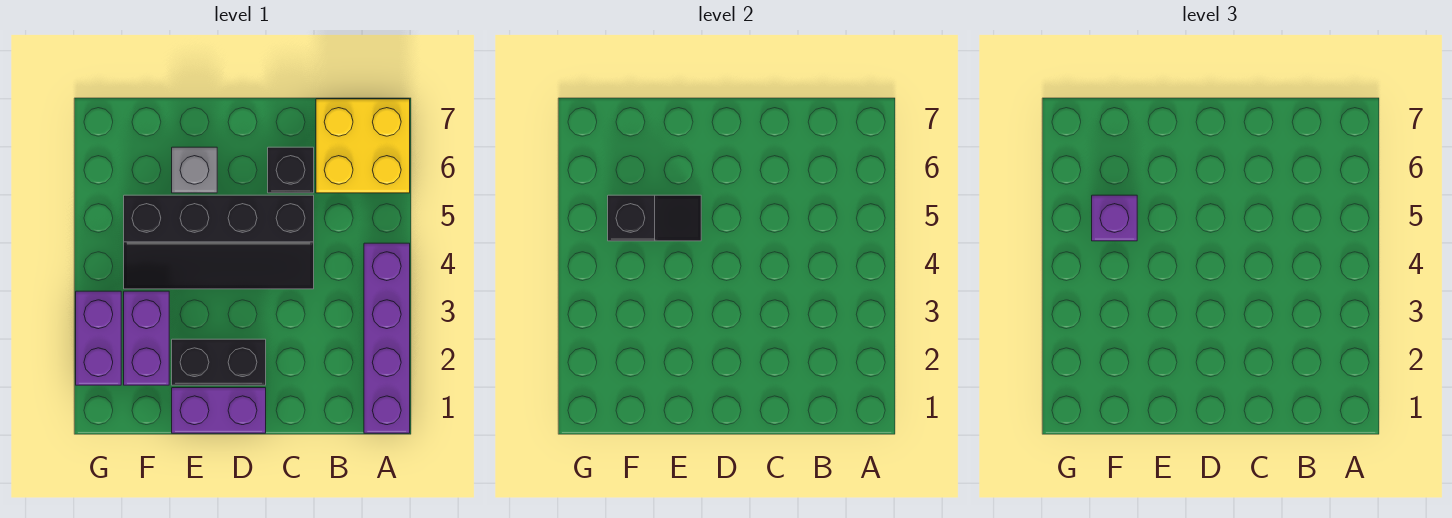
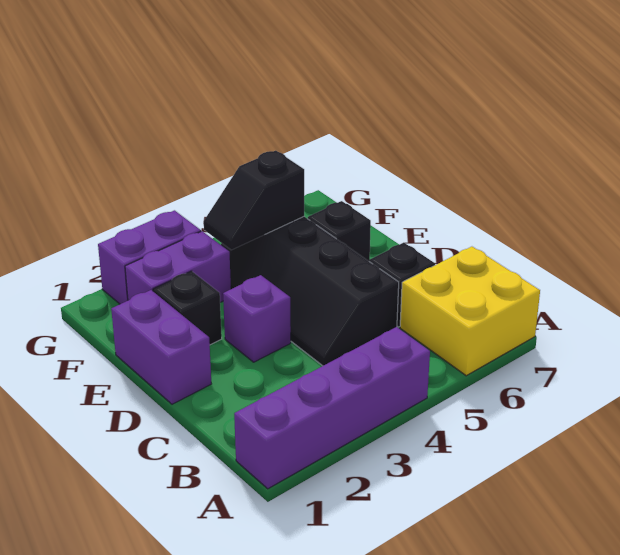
black brick D2:E2 level 1 -> black brick E2 level 1
black slope E5:F5 level 2 top F -> black slope F4:F5 level 2 top 5
grey brick E6 level 1 -> black brick E6 level 1
purple brick F5 level 3 -> purple brick D3 level 1

